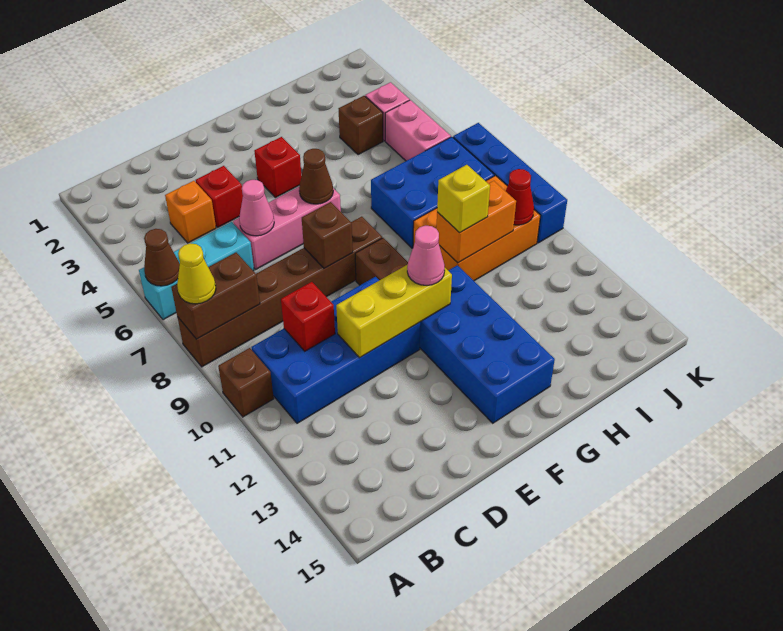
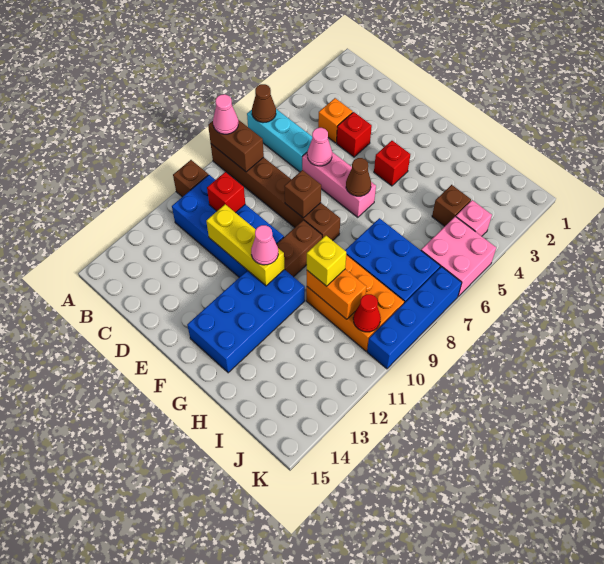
yellow cone A8 level 3 -> pink cone A8 level 3
pink brick J5:J6 level 1 -> pink brick J5:K6 level 1

